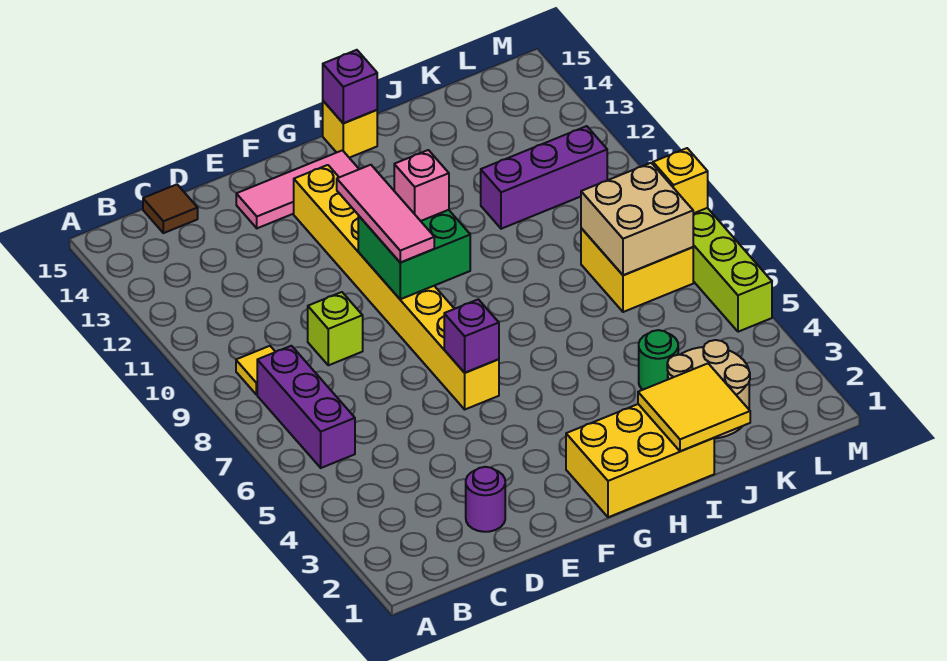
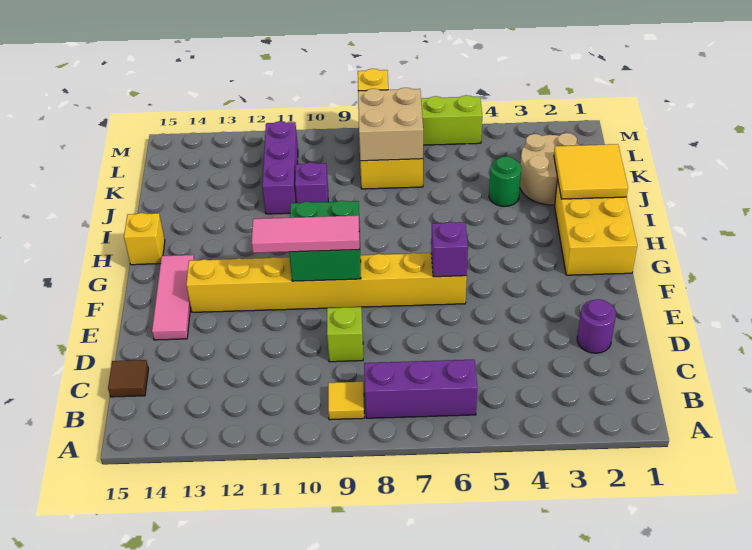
pink brick G10 level 3 -> none
purple brick H15 level 2 -> purple brick J10 level 1

